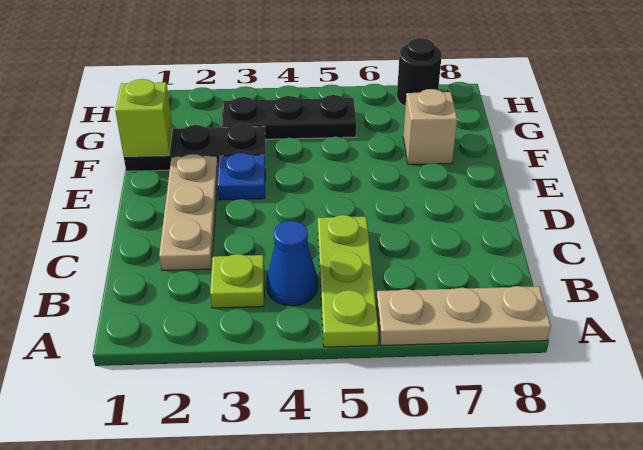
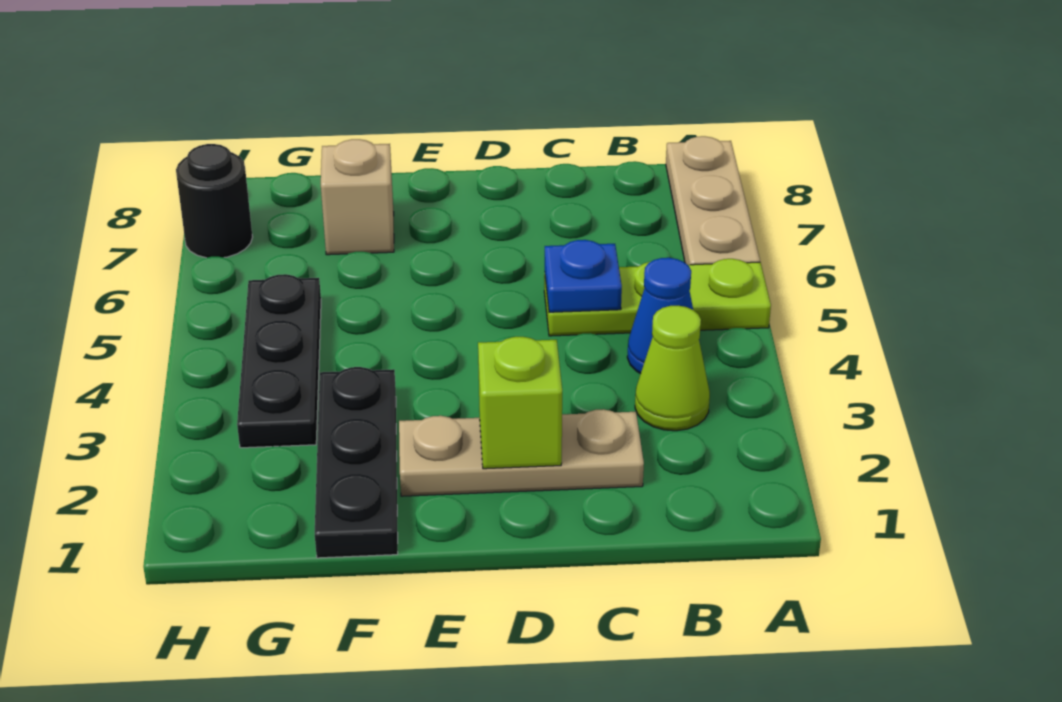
lime plate B3 level 1 -> lime cone B3 level 1
blue plate E3 level 1 -> blue plate C5 level 2
lime brick F1 level 2 -> lime brick D2 level 2

